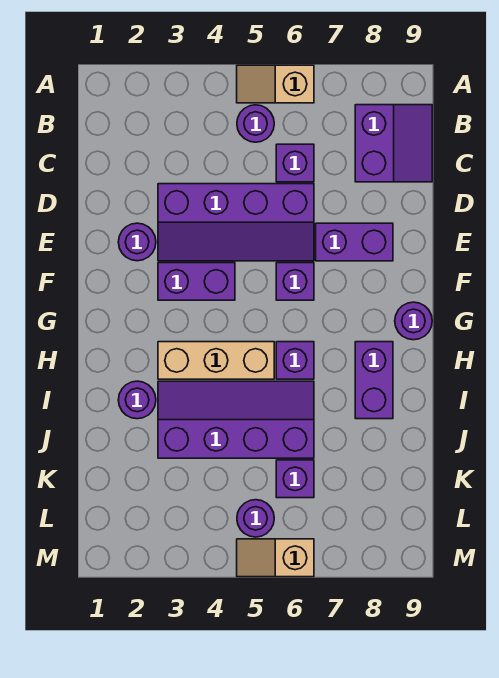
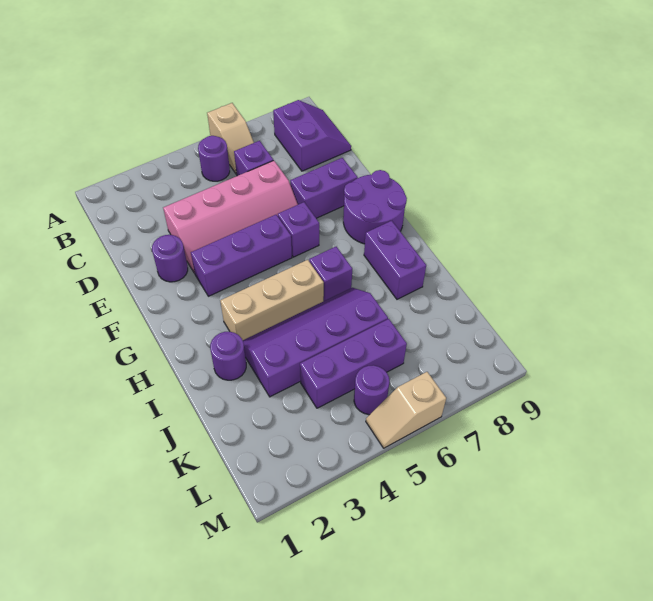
tan slope A5:A6 level 1 top 6 -> tan slope A6:B6 level 1 top A
purple slope D3:E6 level 1 top D -> pink slope D3:E6 level 1 top D
purple brick F3:F4 level 1 -> purple brick F3:F5 level 1
purple round brick G9 level 1 -> purple round brick F8:G9 level 1
purple brick K6 level 1 -> purple brick K4:K6 level 1

